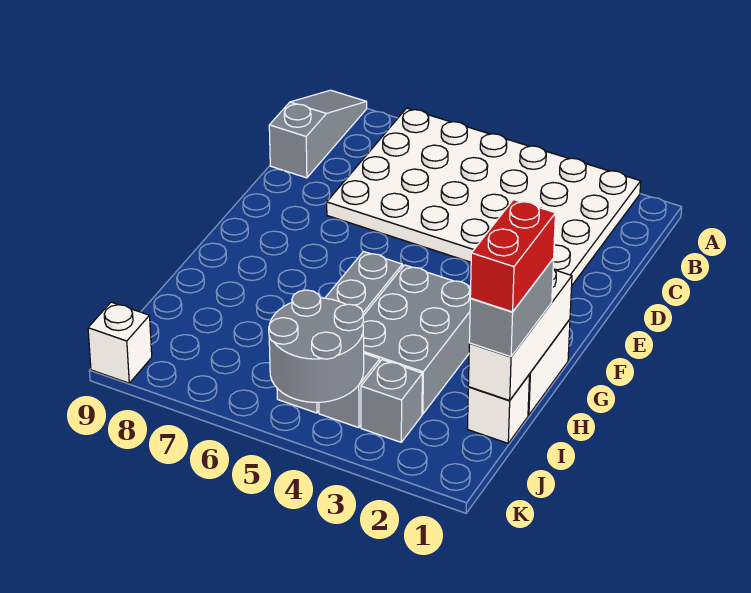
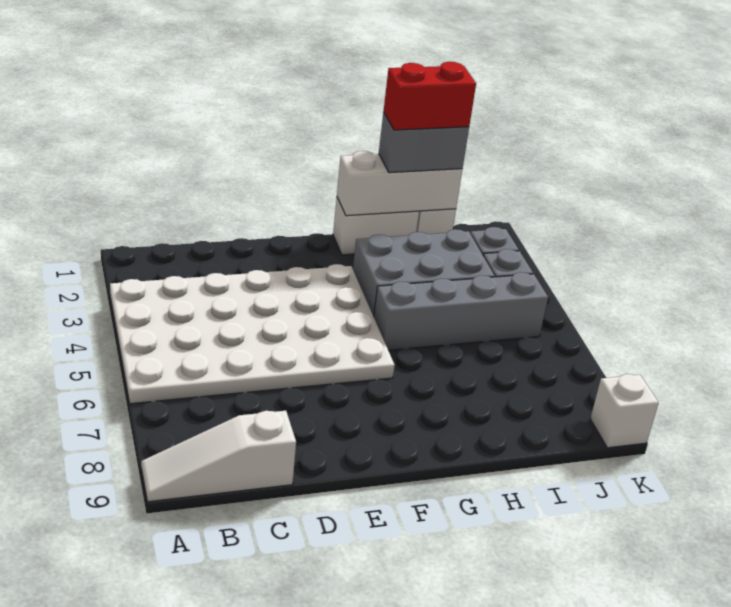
white plate A2:D7 level 1 -> white plate A3:F6 level 1
grey slope A9:C9 level 1 top C -> white slope A9:C9 level 1 top C
grey round brick J4:K5 level 2 -> none

